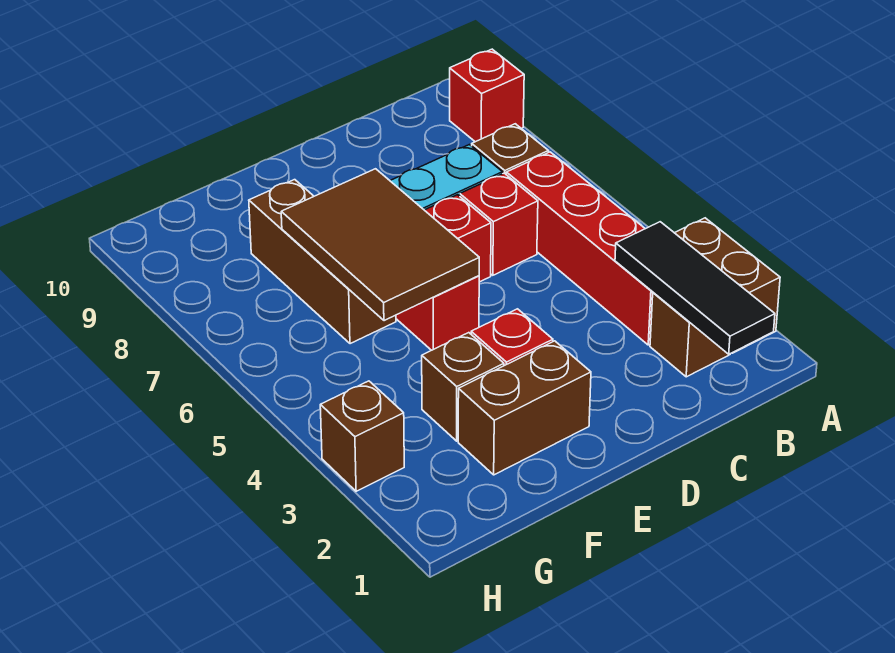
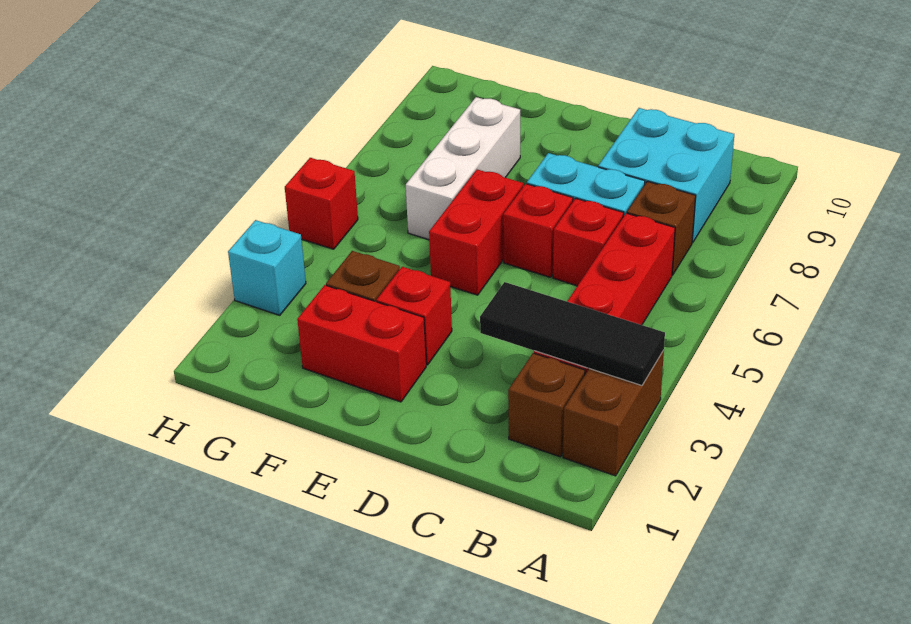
red brick A9 level 1 -> red brick H5 level 1
black tile B1:B3 level 2 -> black tile A3:C3 level 2
none -> cyan brick B8:C9 level 1
brown brick E2:F2 level 1 -> red brick E2:F2 level 1
brown tile E5:F7 level 2 -> none
brown brick F6:F8 level 1 -> white brick F6:F8 level 1
brown brick H3 level 1 -> cyan brick H3 level 1

